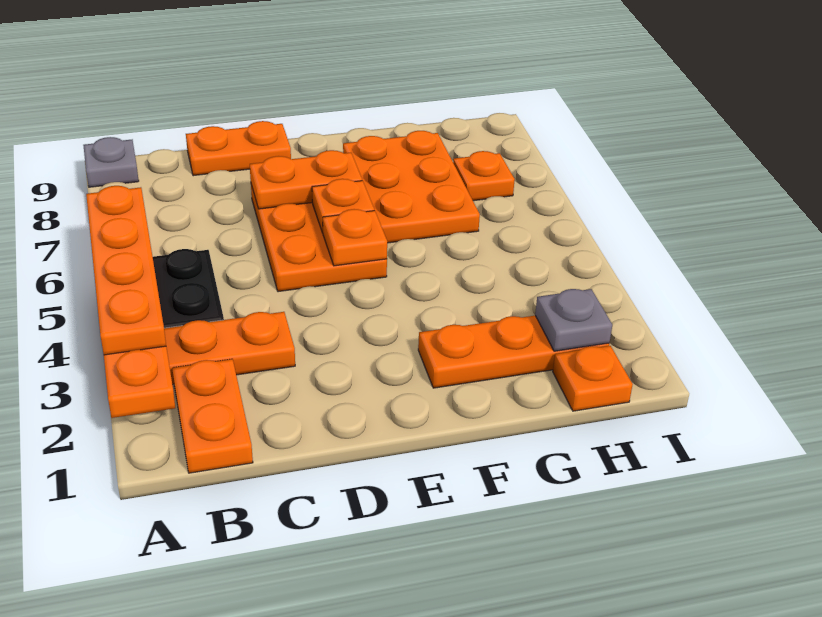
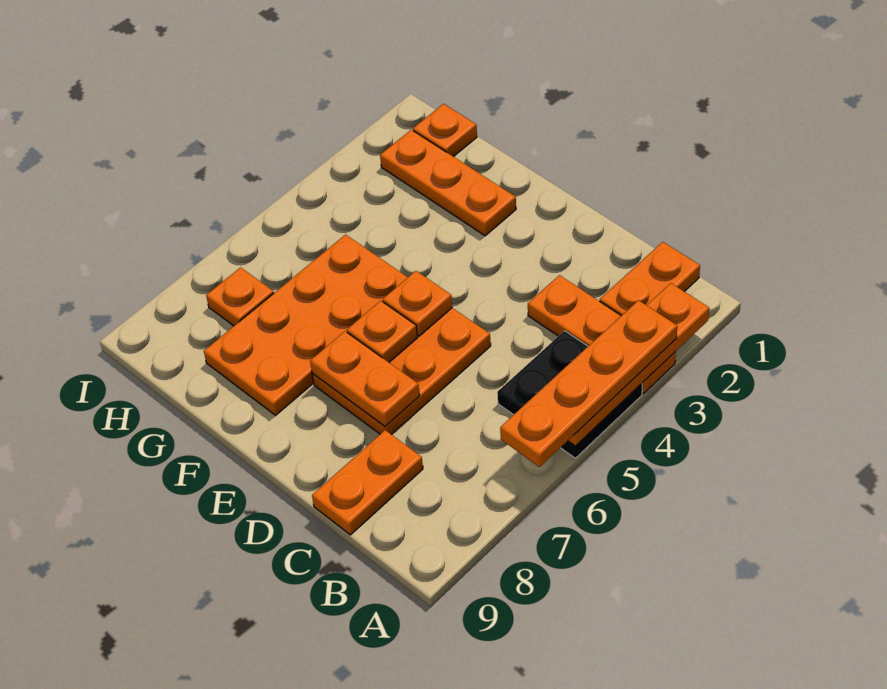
grey plate A9 level 1 -> none
orange plate C9:D9 level 1 -> orange plate C8:C9 level 1
orange plate F6:G8 level 1 -> orange plate F5:G8 level 1
grey plate H2 level 2 -> none

